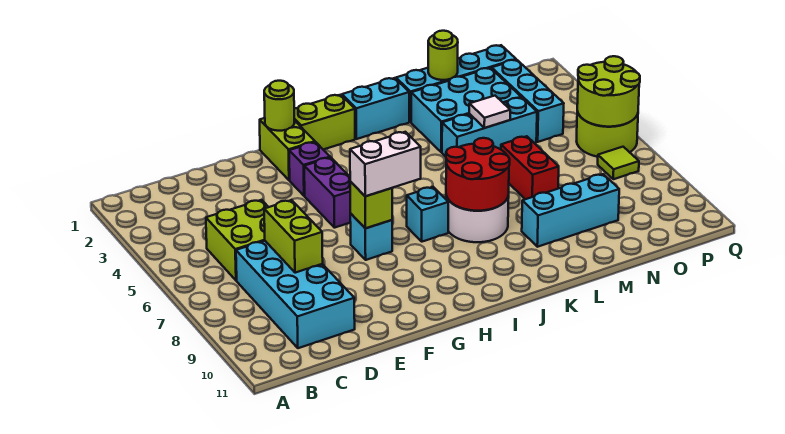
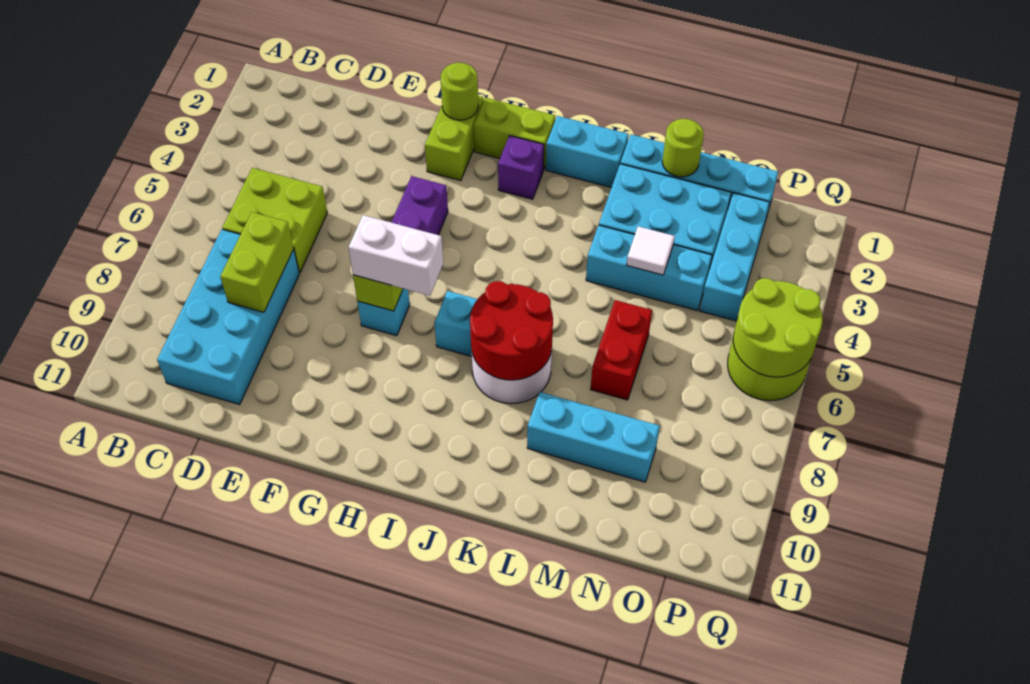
purple brick G3 level 1 -> purple brick I2 level 1
lime tile P7 level 1 -> none

